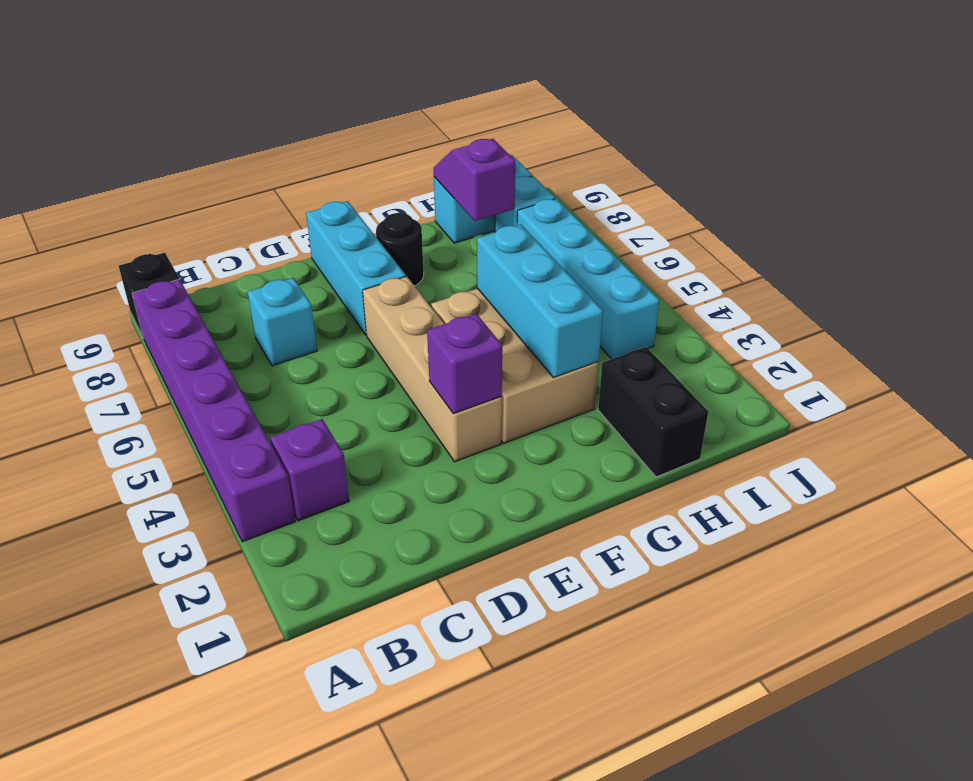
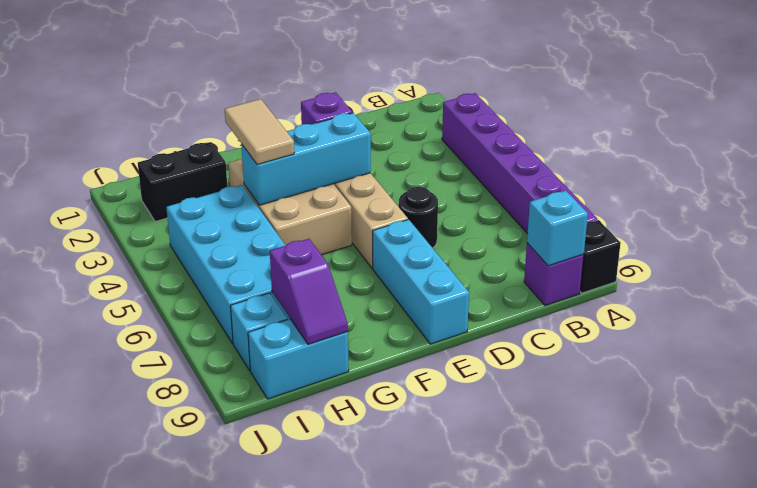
purple brick B3 level 1 -> purple brick B9 level 1
cyan brick C7 level 1 -> cyan brick B9 level 2
black round brick F8 level 1 -> black round brick D6 level 1
cyan brick G3:G5 level 2 -> cyan brick E4:G4 level 2
none -> tan tile G3:G4 level 3
black brick H1:H2 level 1 -> black brick H2:I2 level 1
cyan brick I4:I7 level 1 -> cyan brick H4:I7 level 1

